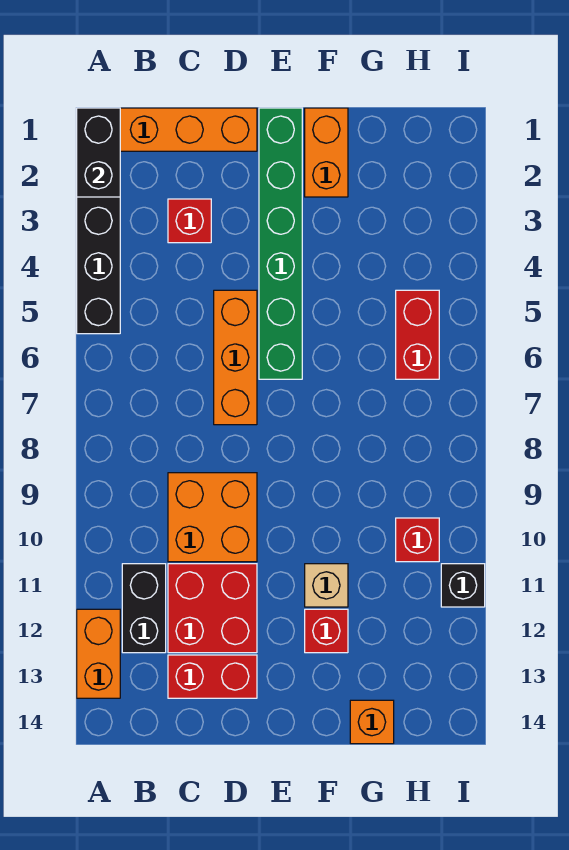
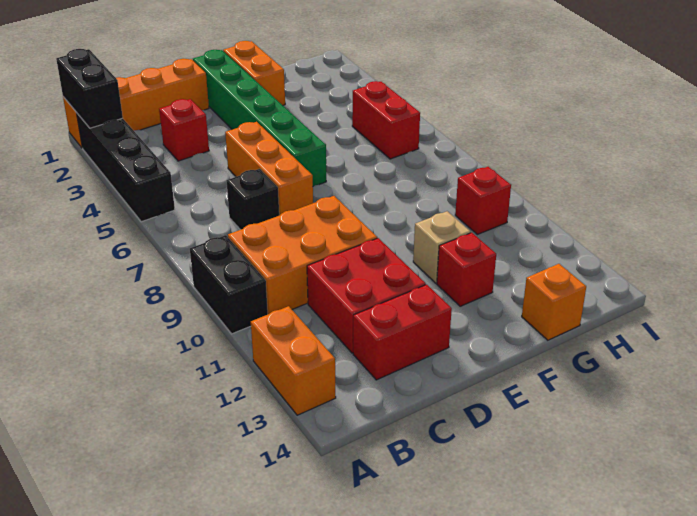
black brick B11:B12 level 1 -> black brick A9:A10 level 1
orange brick C9:D10 level 1 -> orange brick B9:D10 level 1
black brick I11 level 1 -> black brick C7 level 1

